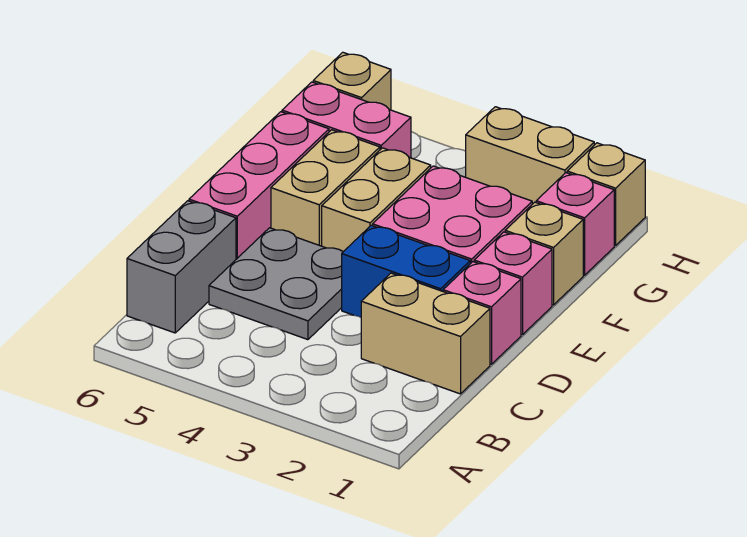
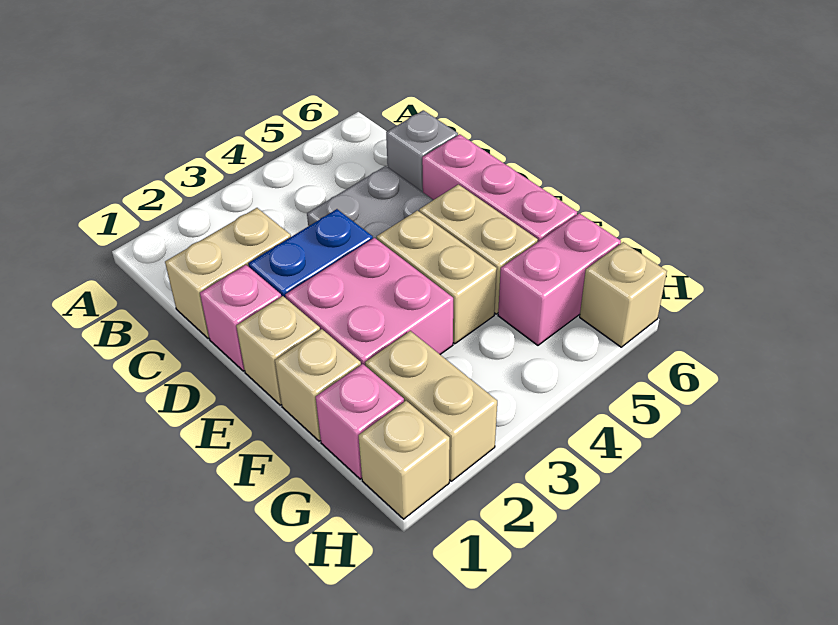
grey brick B6:C6 level 1 -> grey brick C6 level 1
pink brick E1 level 1 -> tan brick E1 level 1
tan brick H2:H3 level 1 -> tan brick G2:H2 level 1

